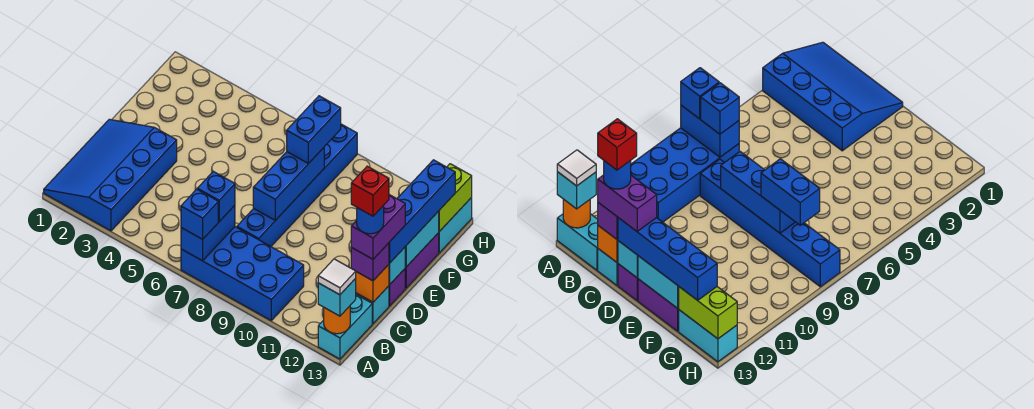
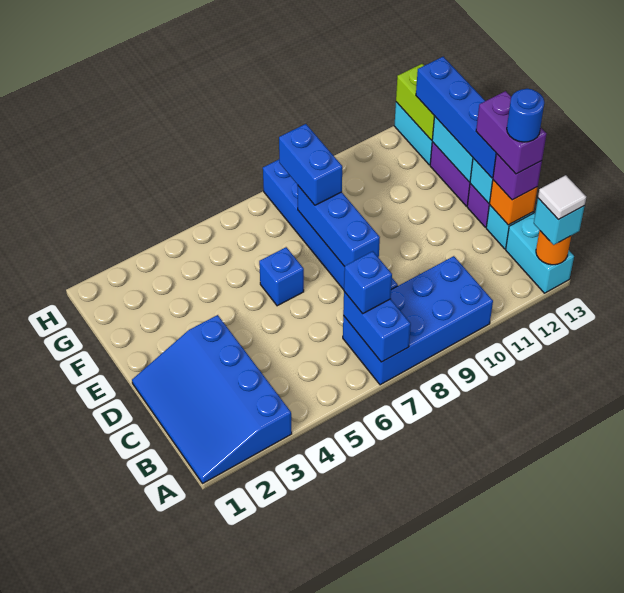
blue brick A7 level 3 -> blue brick E6 level 1
red brick C13 level 6 -> none

